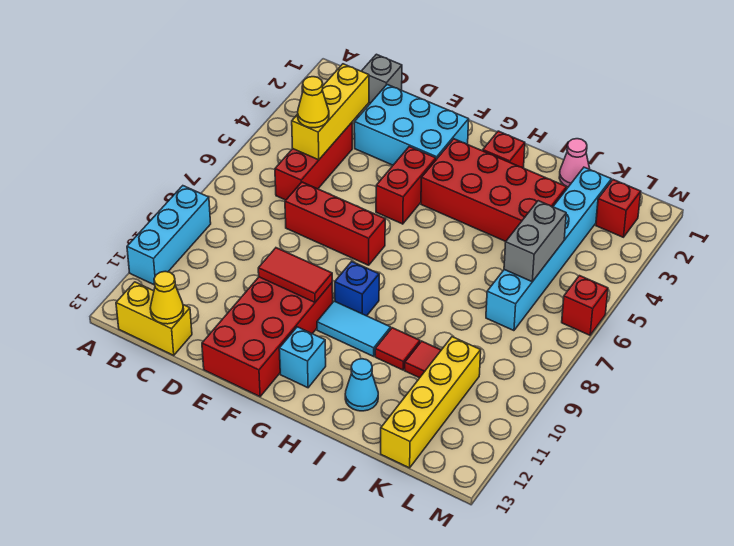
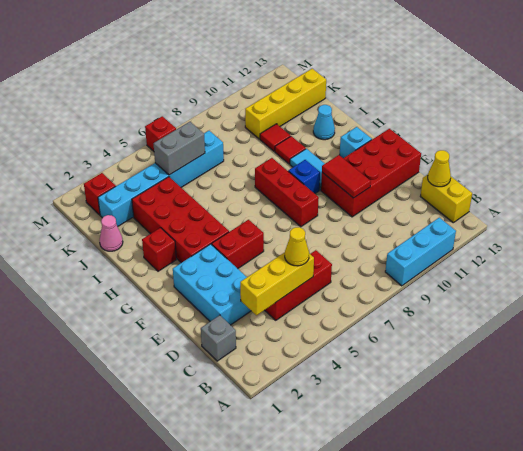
red brick D7:F7 level 1 -> red brick F8:H8 level 1

